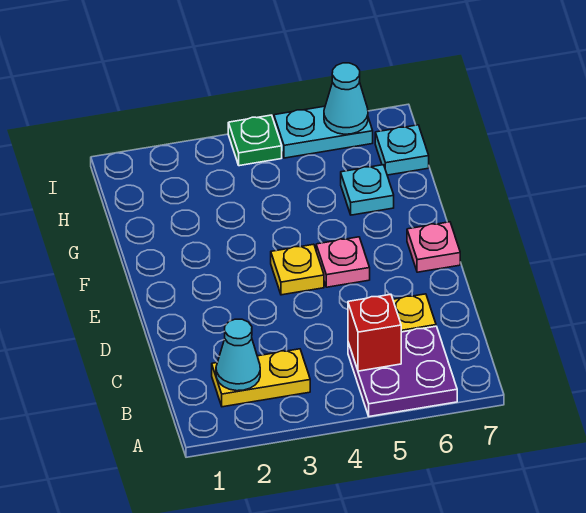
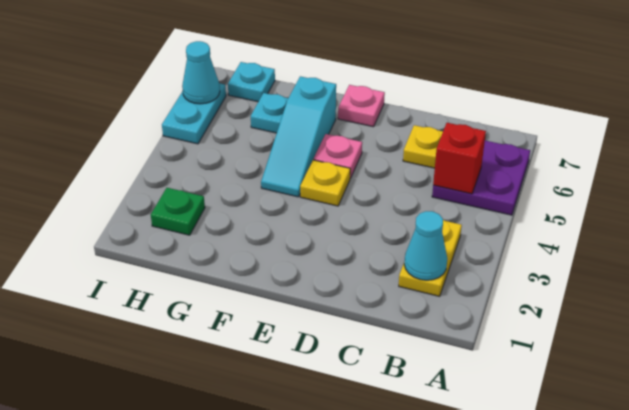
none -> cyan slope F4:F6 level 1 top 6
green plate I4 level 1 -> green plate H2 level 1

